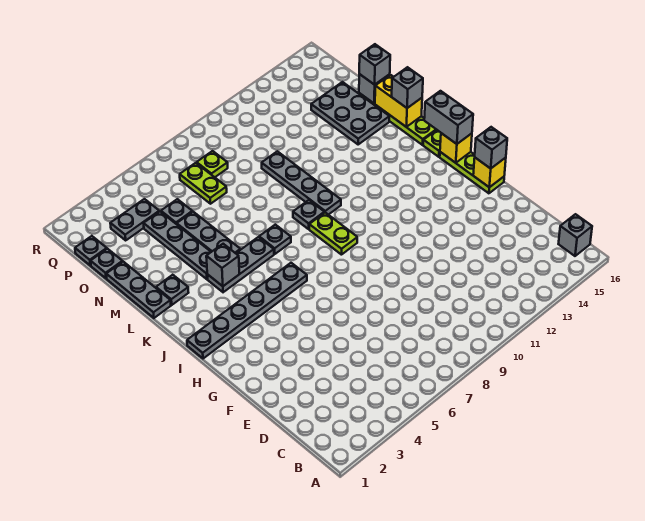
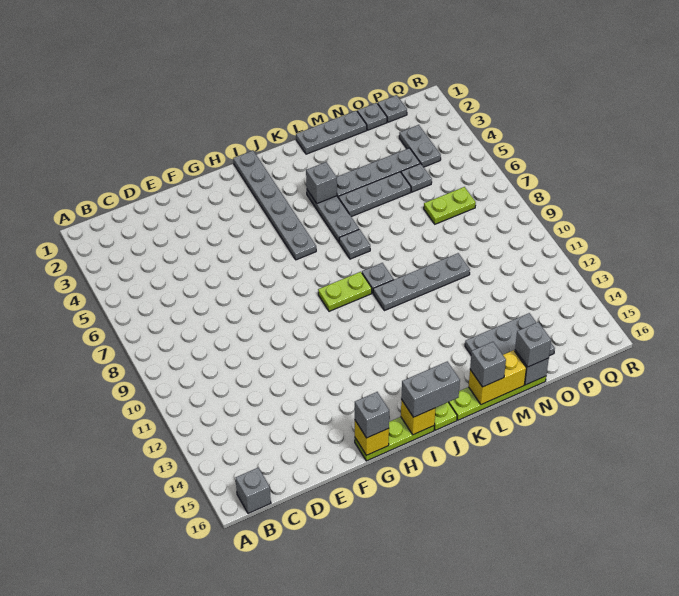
grey plate L2 level 1 -> none
lime plate P8 level 1 -> none

